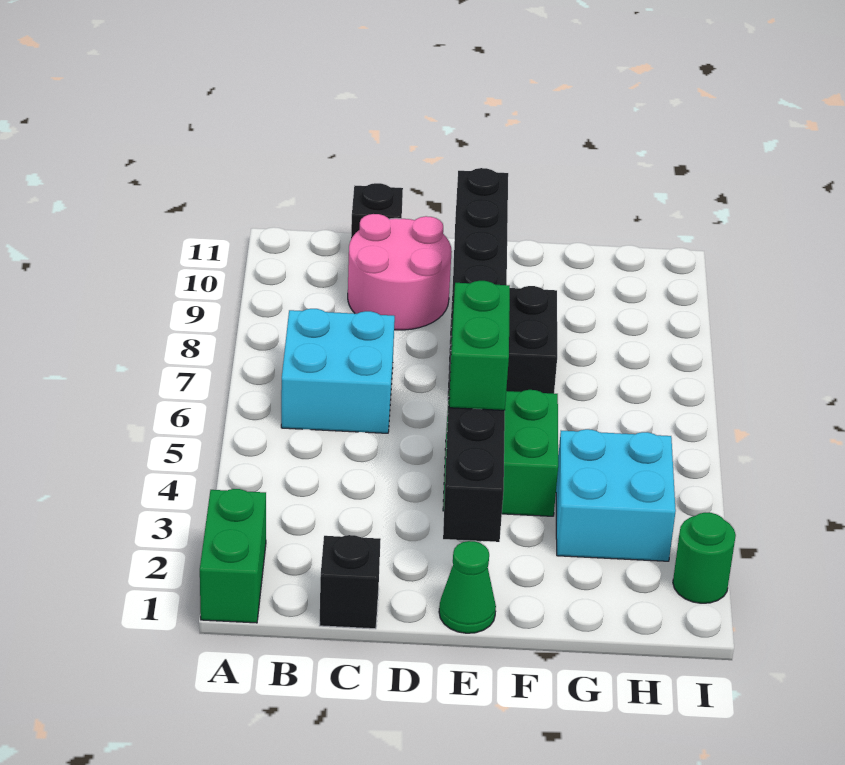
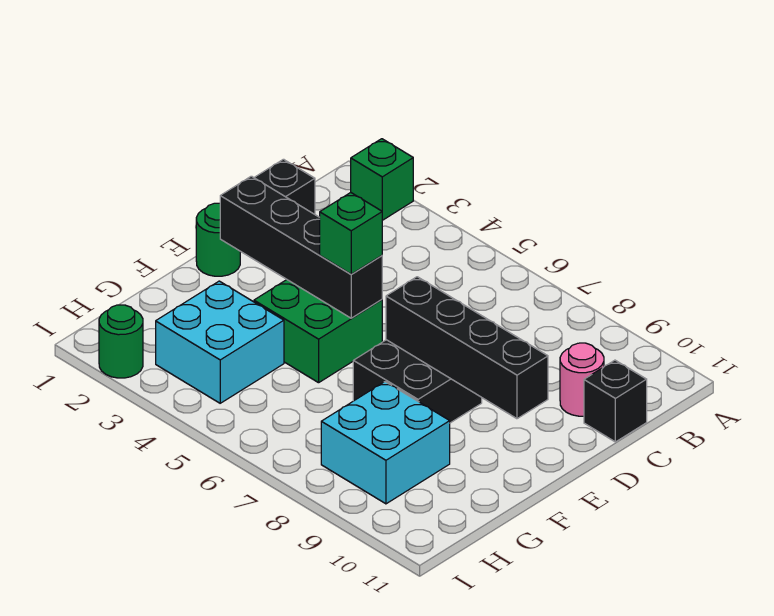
green brick A1:A2 level 1 -> green brick A2 level 1
cyan brick B6:C7 level 1 -> cyan brick G8:H9 level 1
pink round brick C9:D10 level 1 -> pink round brick C10 level 1
green cone E1 level 1 -> green round brick E1 level 1
green brick E4:E5 level 3 -> green brick E5 level 3

